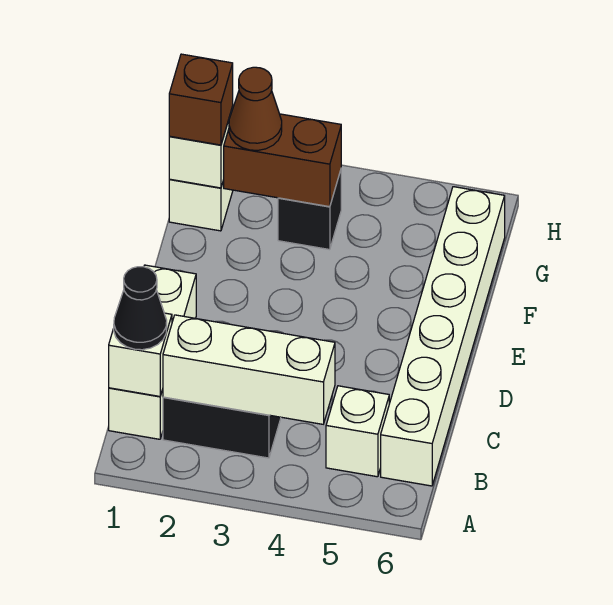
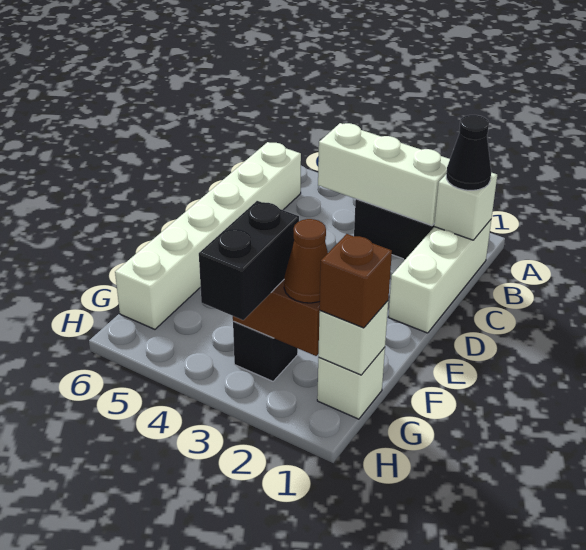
white brick B5 level 1 -> none
none -> black brick G3:H3 level 3

